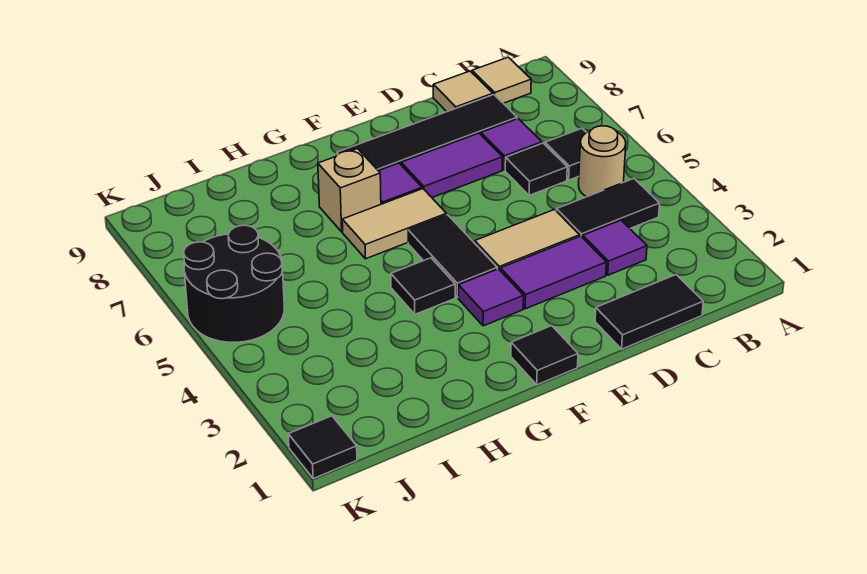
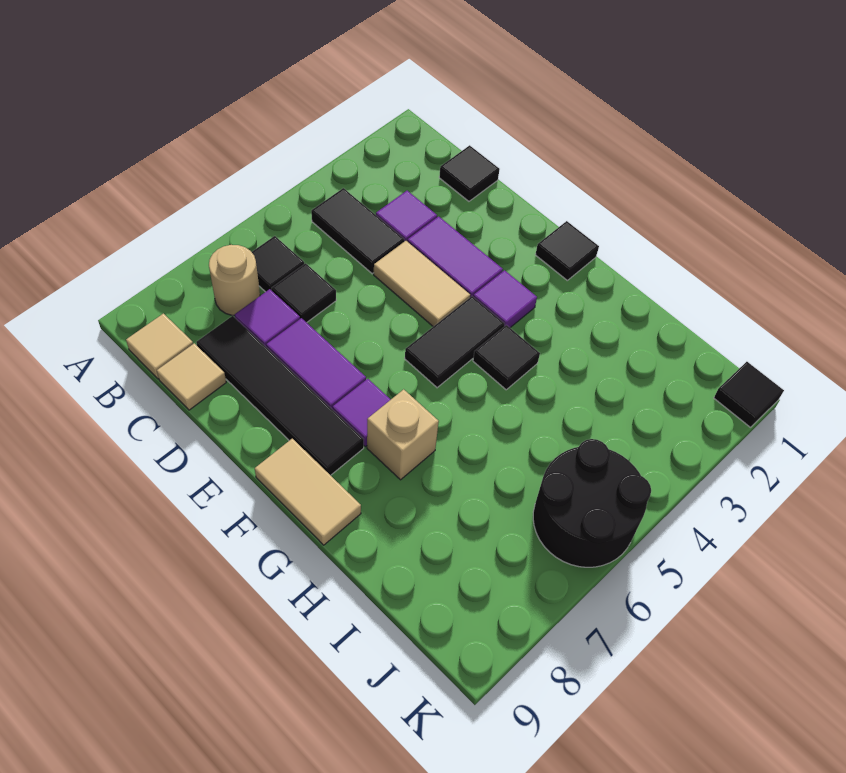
tan round brick B5 level 1 -> tan round brick B7 level 1
black tile C1:D1 level 1 -> black tile C1 level 1
tan tile F6:G6 level 1 -> tan tile F9:G9 level 1

